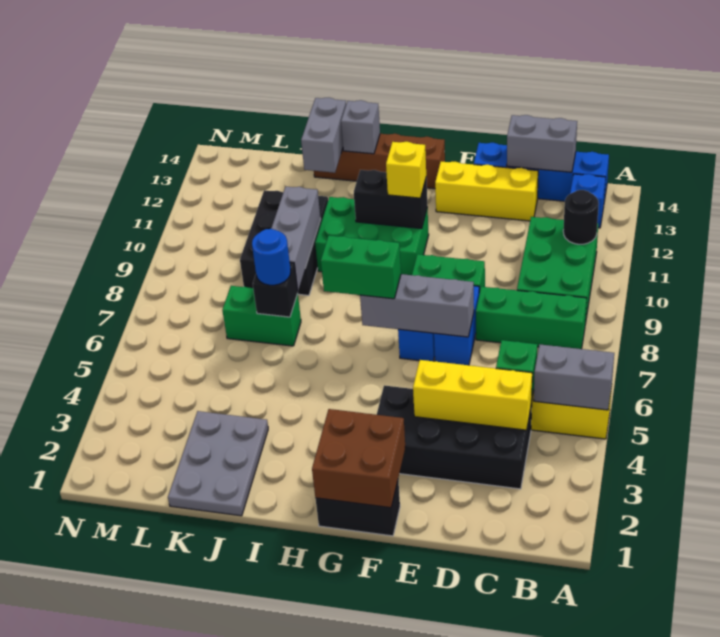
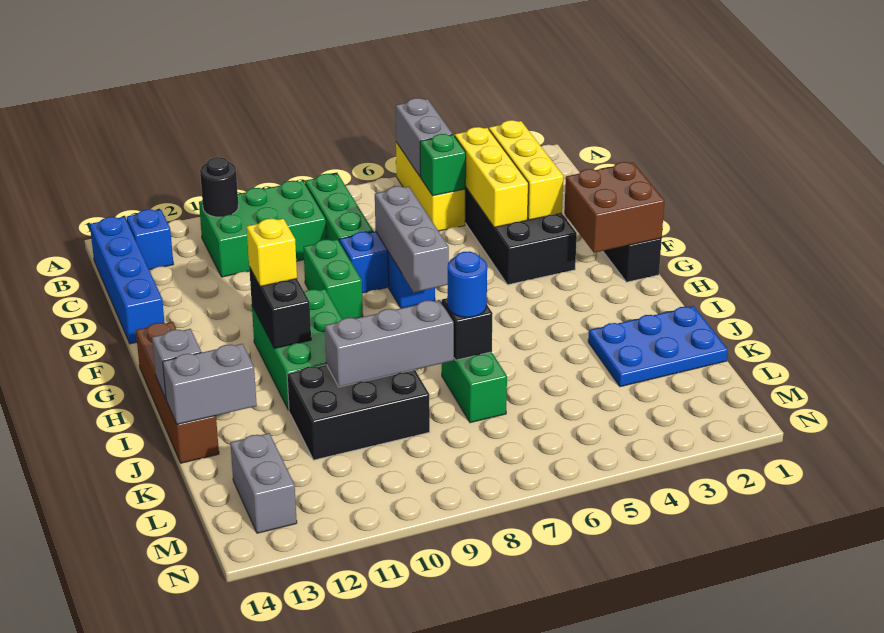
grey brick C14:D14 level 2 -> grey brick L13:M13 level 1
yellow brick D13:F13 level 1 -> yellow brick C3:E3 level 2
green brick G7:H7 level 3 -> none
grey plate J1:K3 level 1 -> blue plate J1:K3 level 1

